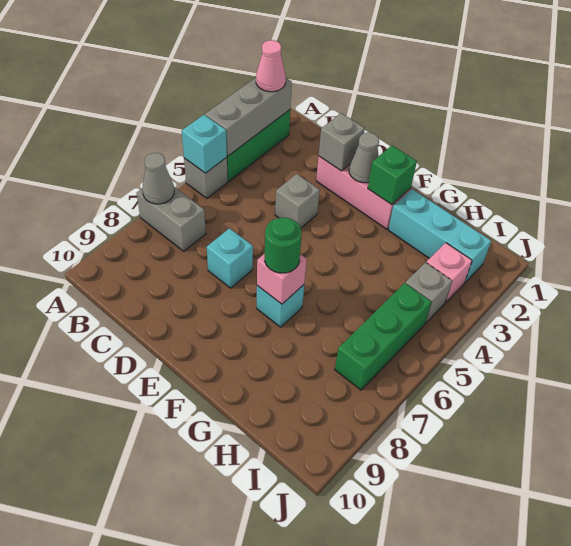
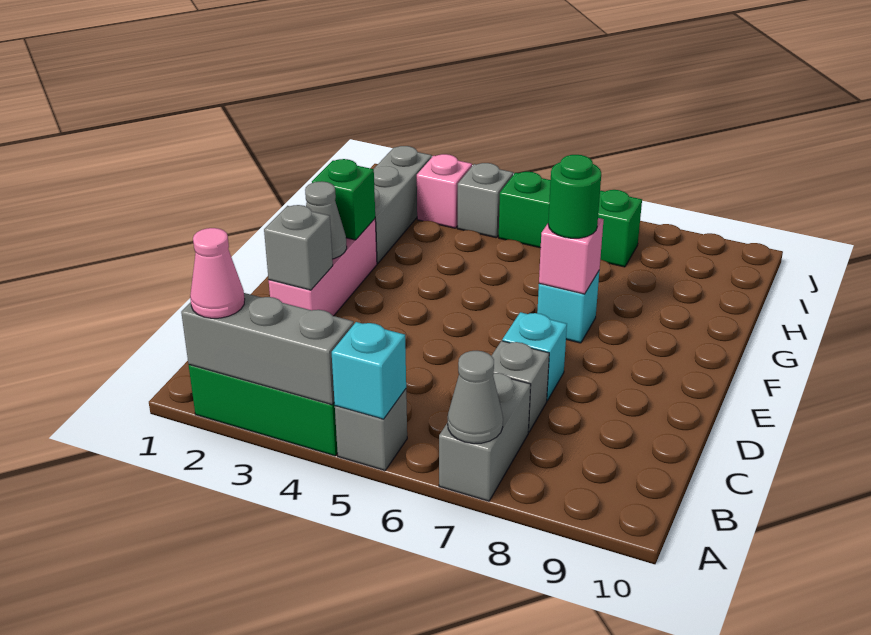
grey brick D4 level 1 -> grey brick C7 level 1
cyan brick G2:I2 level 1 -> grey brick G2:I2 level 1

